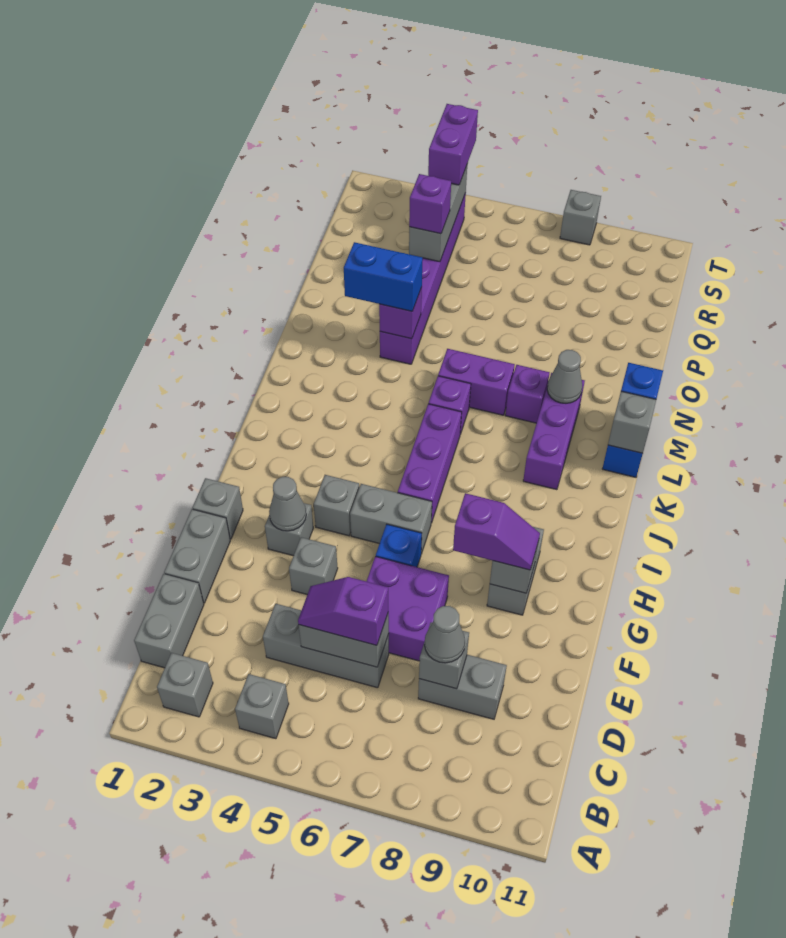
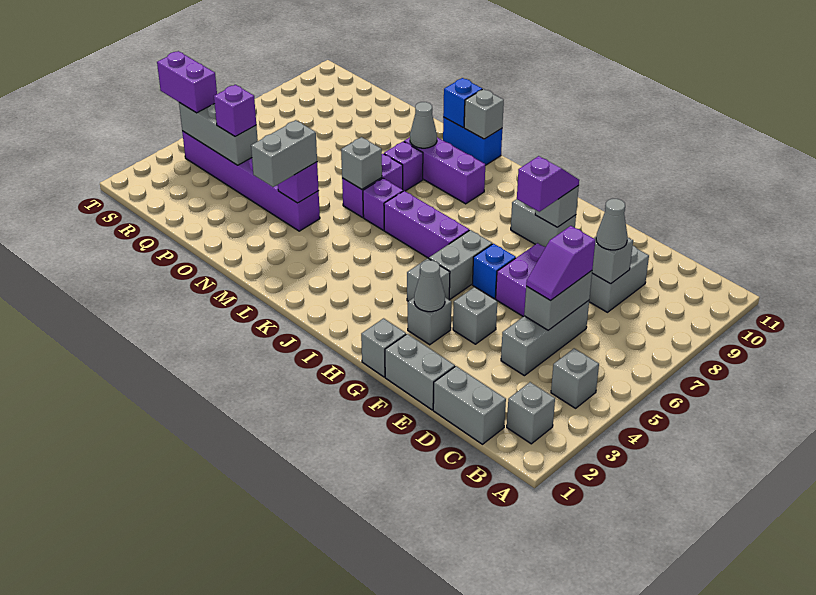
blue brick N3:N4 level 3 -> grey brick N3:N4 level 3
grey brick T8 level 1 -> grey brick M6 level 2

